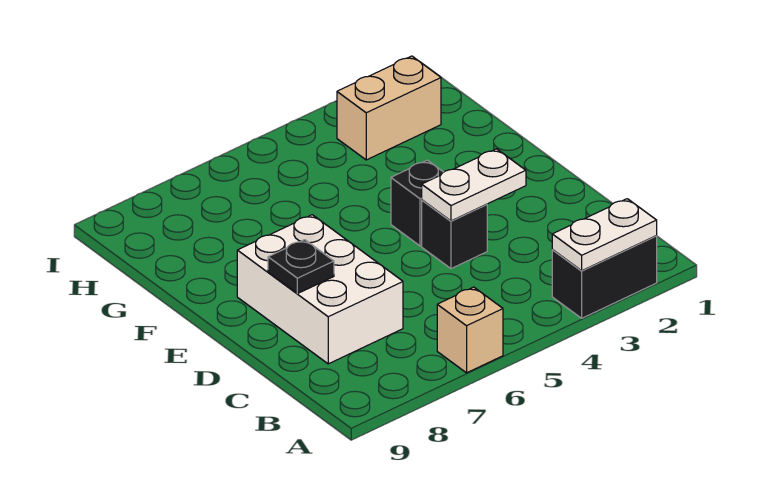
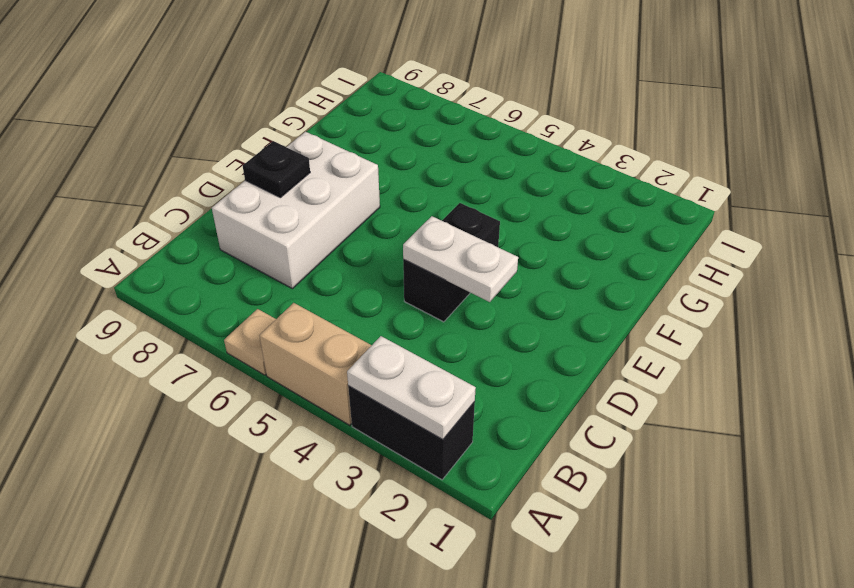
tan brick A6 level 1 -> tan plate A6 level 1
tan brick H2:H3 level 1 -> tan brick A4:A5 level 1

